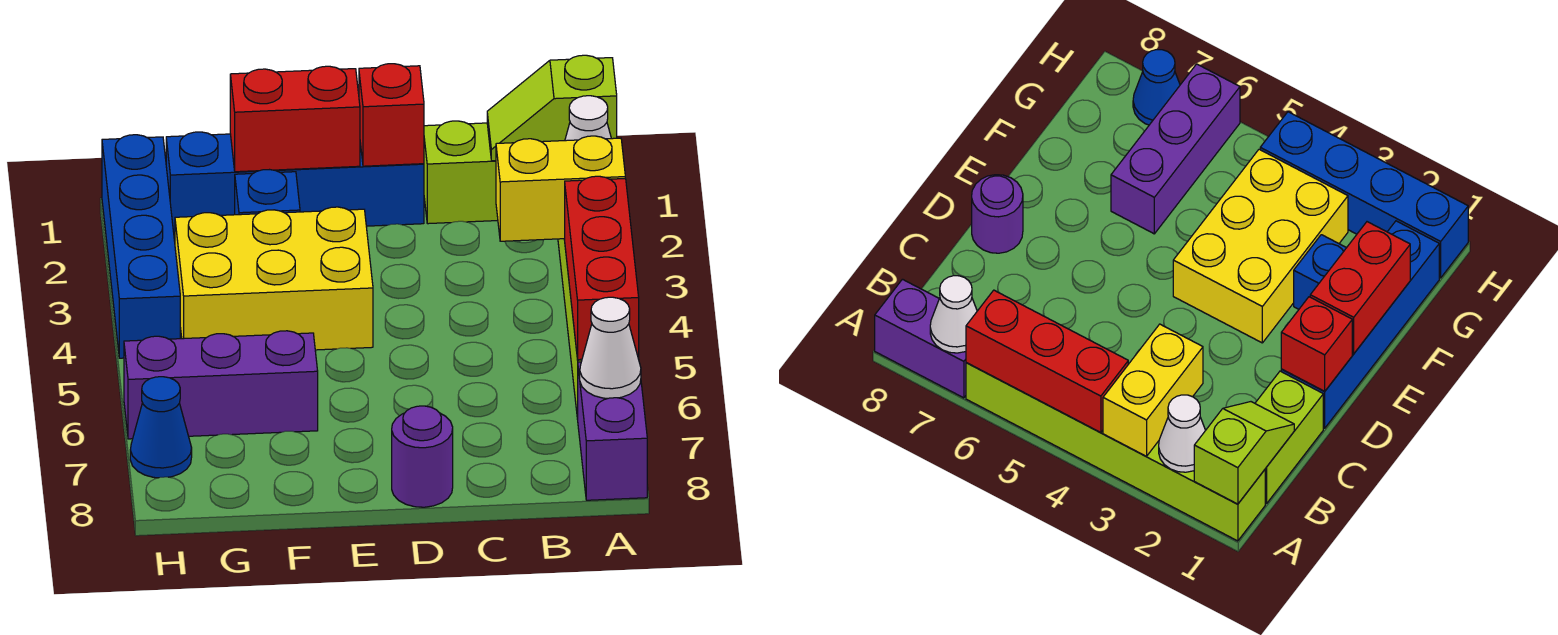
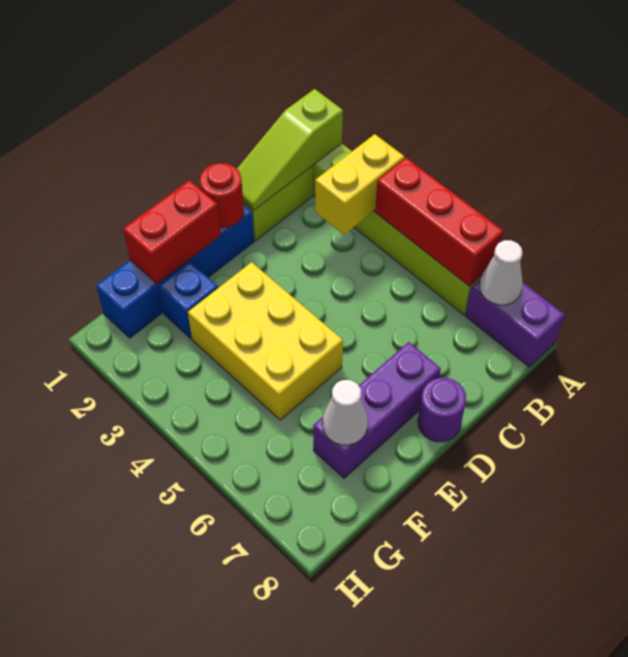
lime slope A1:B1 level 2 top A -> lime slope A1:C1 level 2 top A
white cone A2 level 2 -> white cone F7 level 2
red brick D1 level 2 -> red round brick D1 level 2
yellow brick E3:G4 level 1 -> yellow brick E3:F5 level 1
purple brick F6:H6 level 1 -> purple brick D7:F7 level 1
blue brick H1:H4 level 1 -> none
blue cone H7 level 1 -> none

